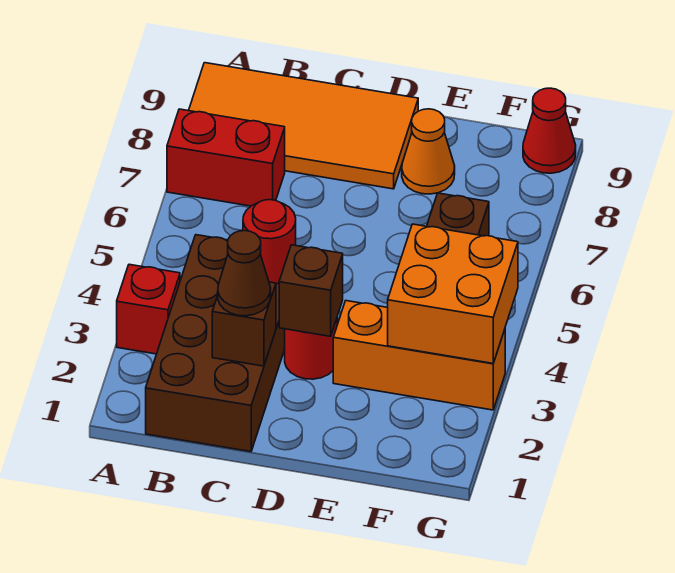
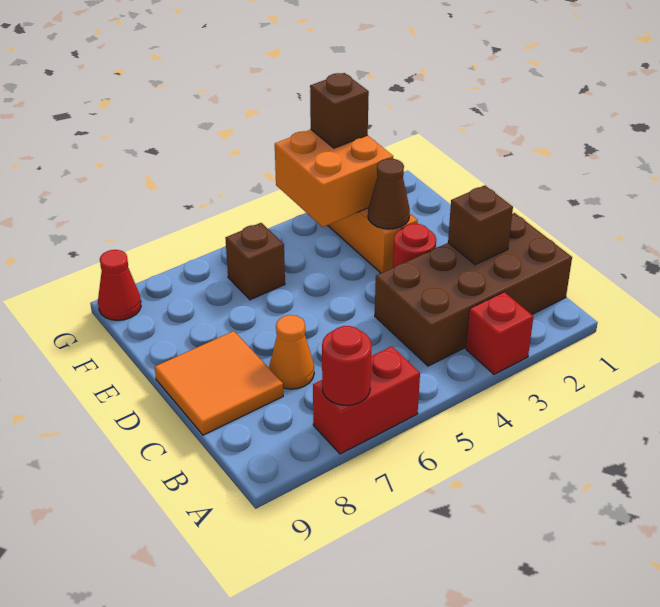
red brick A7:B7 level 1 -> red brick A6:A7 level 1
orange tile A8:D9 level 1 -> orange tile C8:D9 level 1
brown cone C2 level 3 -> brown cone E3 level 2
red round brick C4 level 2 -> red round brick A7 level 2
brown brick D3 level 2 -> brown brick G3 level 3
orange cone E8 level 1 -> orange cone C7 level 1

